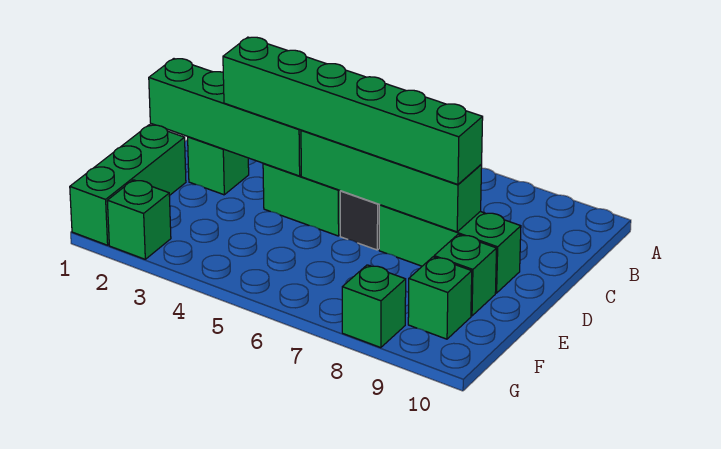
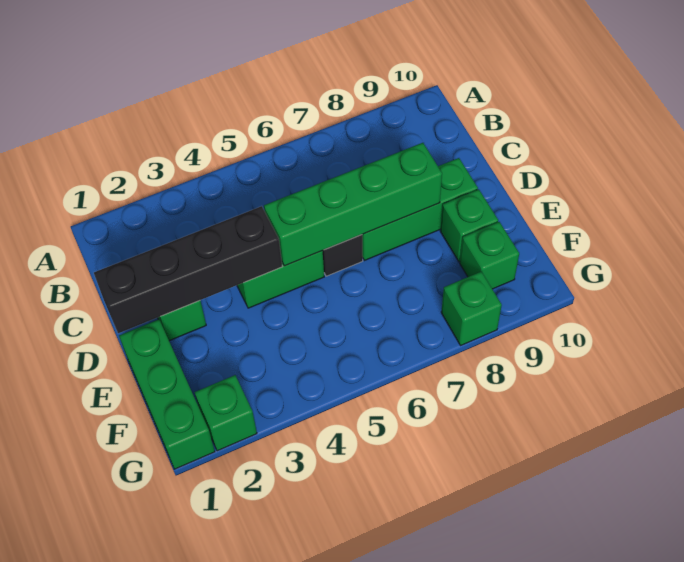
green brick D1:D4 level 2 -> black brick D1:D4 level 2
green brick D3:D8 level 3 -> none

